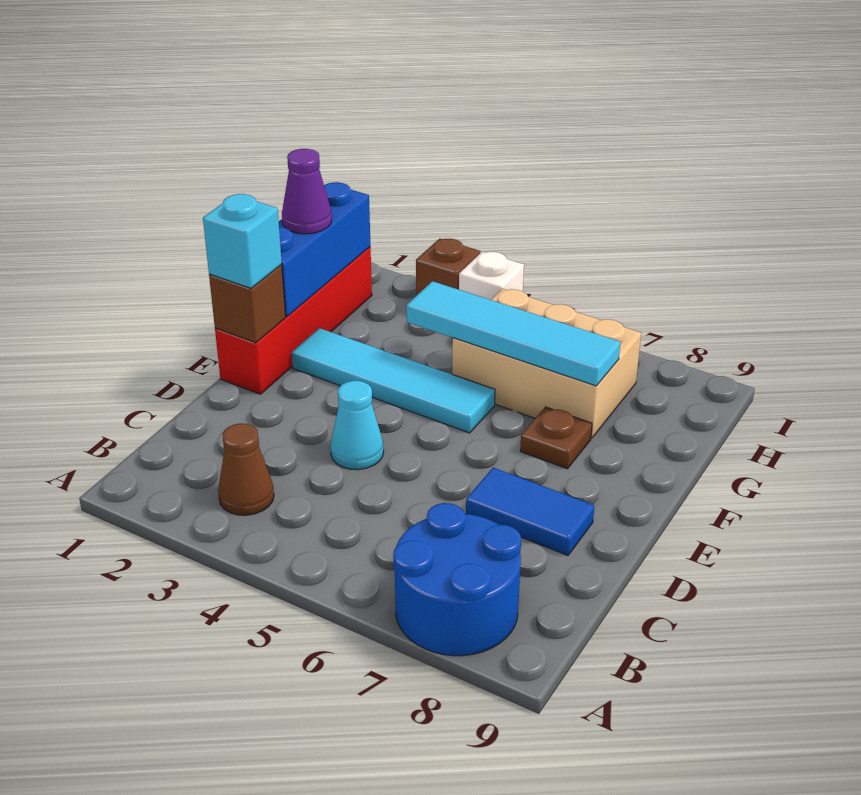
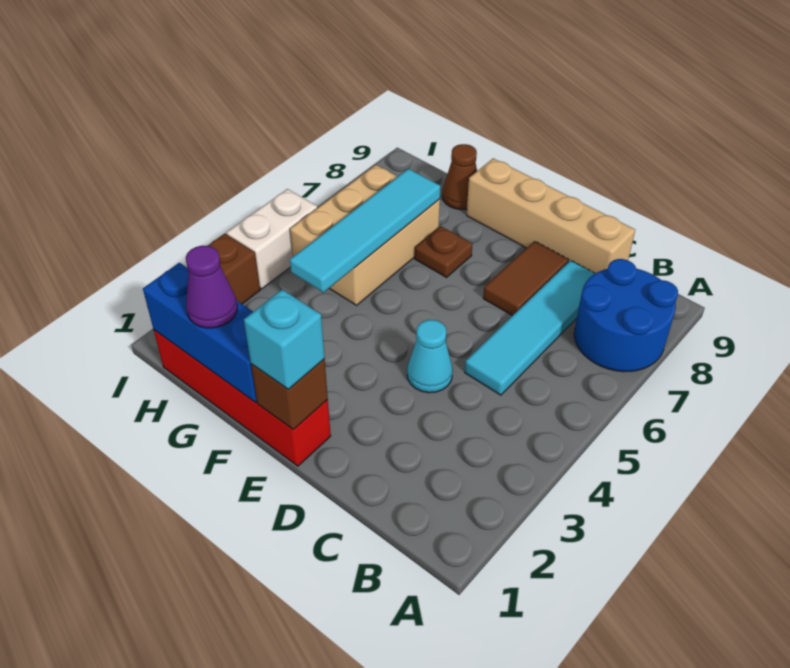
brown cone B3 level 1 -> brown cone G9 level 1
none -> tan brick C9:F9 level 1
blue tile D7:D8 level 1 -> brown tile D7:D8 level 1
cyan tile F2:F5 level 1 -> cyan tile C5:C8 level 1
white brick I4 level 1 -> white brick I4:I5 level 1

